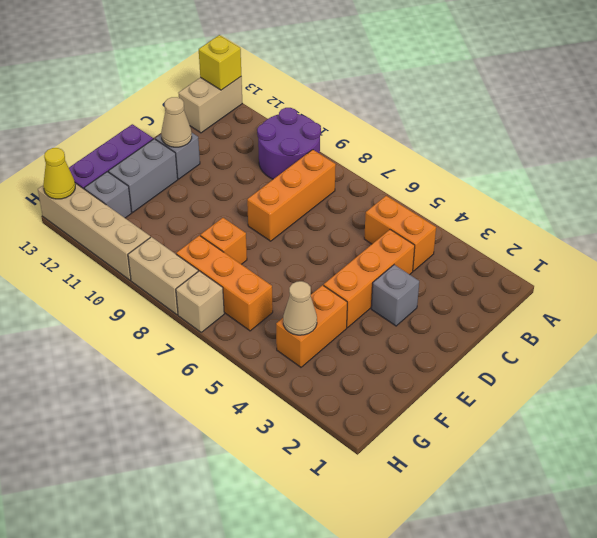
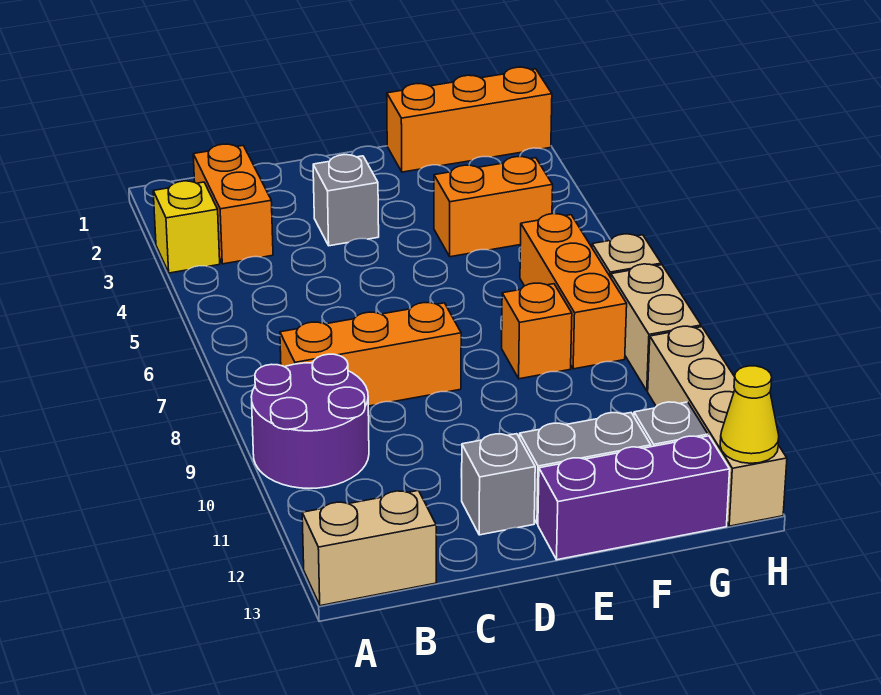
yellow brick A13 level 2 -> yellow brick A3 level 1
orange brick B4:B5 level 1 -> orange brick B2:B3 level 1
orange brick C4:E4 level 1 -> orange brick F1:H1 level 1
tan cone D12 level 2 -> none
tan cone G4 level 2 -> none

